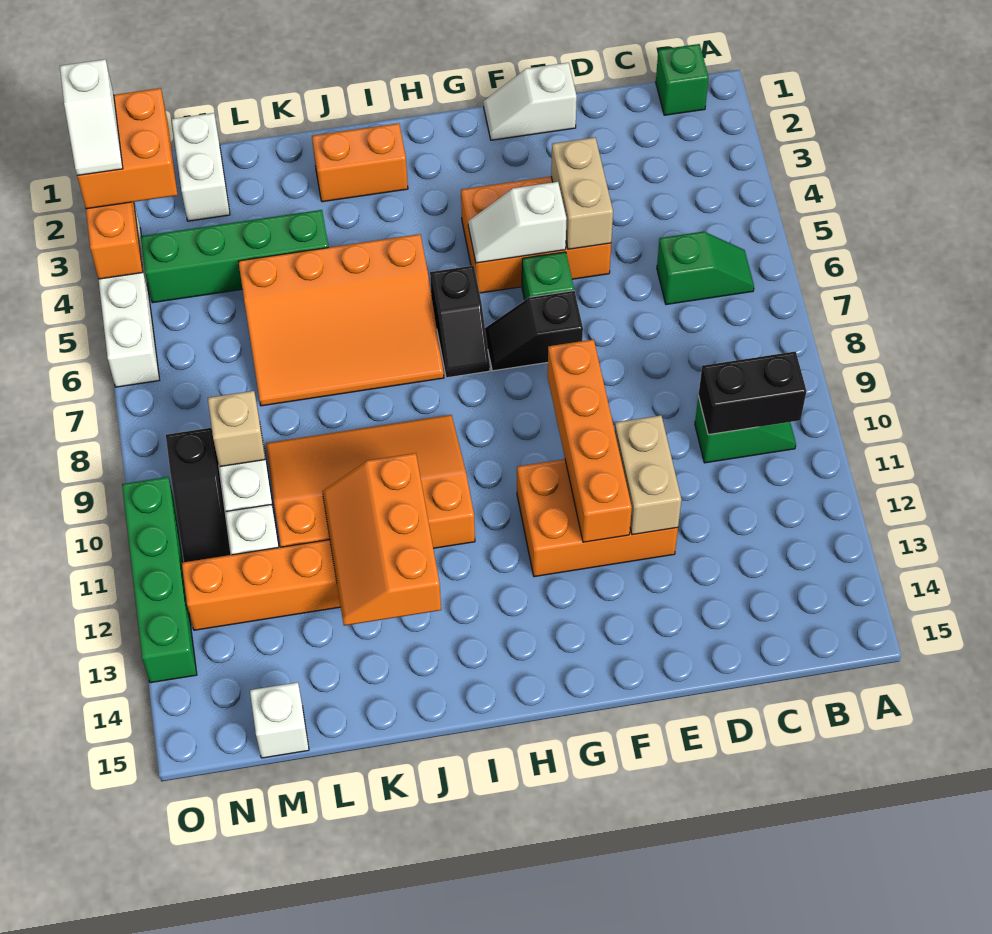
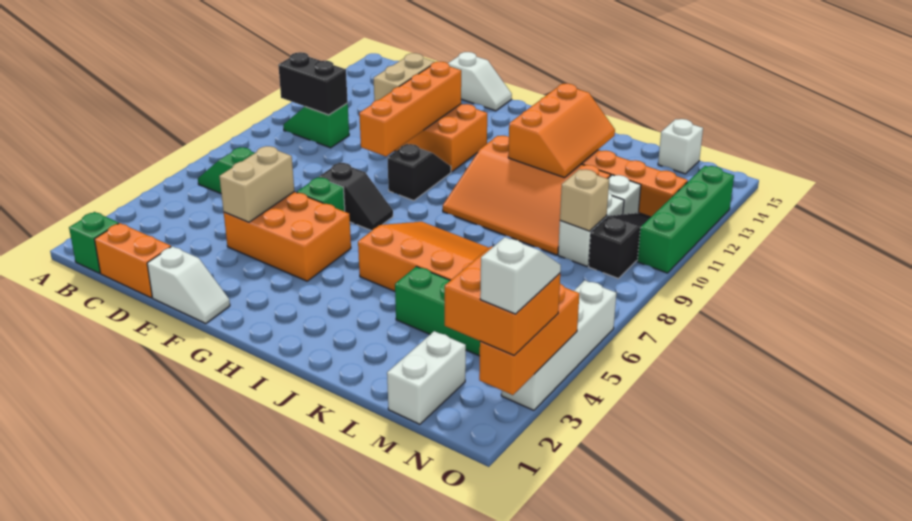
white slope F5:G5 level 2 top F -> white slope E15:F15 level 1 top E
black slope H6:H7 level 1 top 6 -> black slope G9:G10 level 1 top 9
orange brick I2:J2 level 1 -> orange brick C1:D1 level 1

